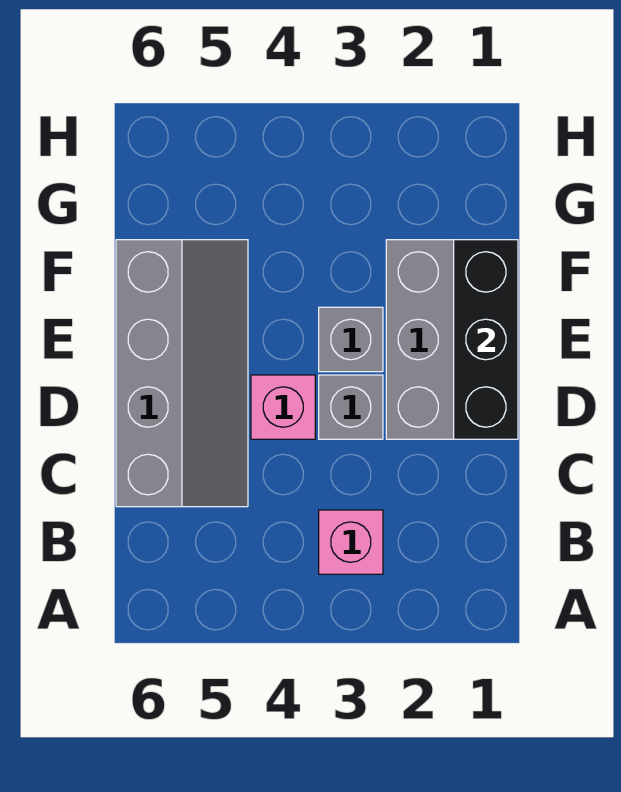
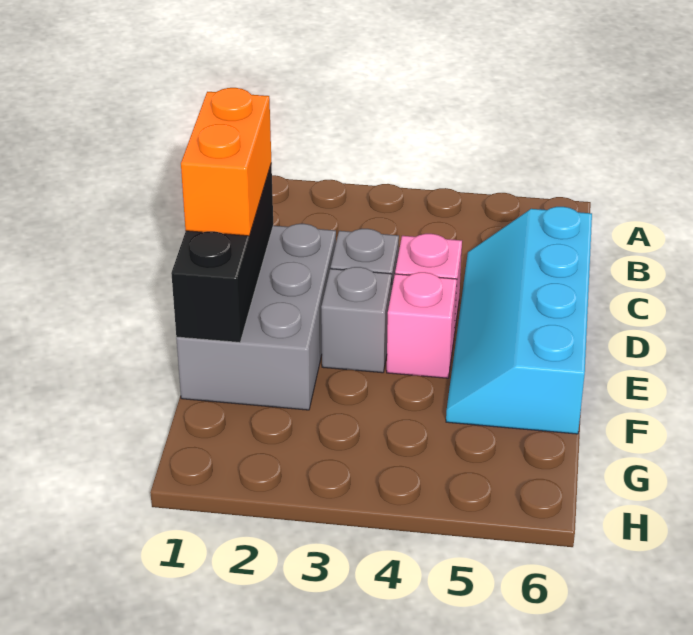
pink brick B3 level 1 -> pink brick E4 level 1
grey slope C5:F6 level 1 top 6 -> cyan slope C5:F6 level 1 top 6
none -> orange brick D1:E1 level 3

